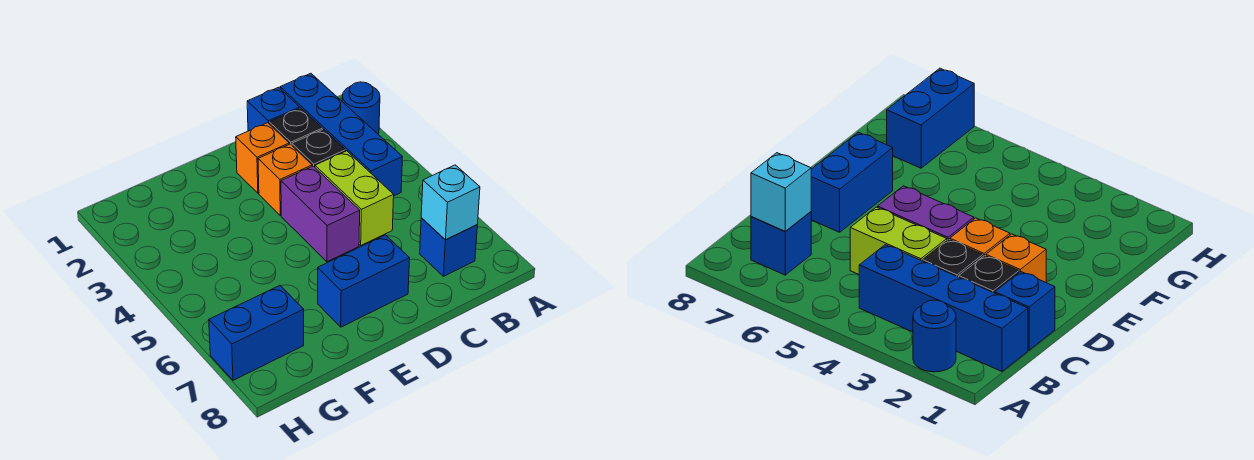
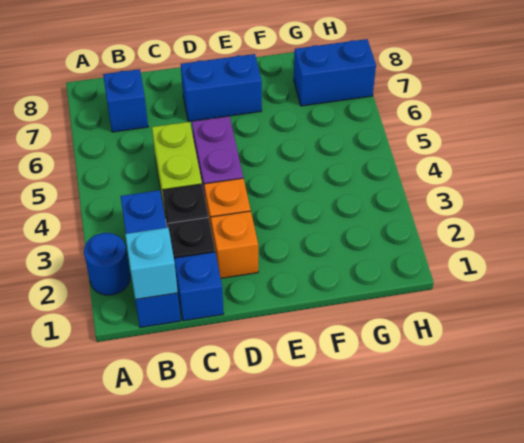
blue brick B1:B4 level 1 -> blue brick B1:B3 level 1
cyan brick B7 level 2 -> cyan brick B1 level 2

